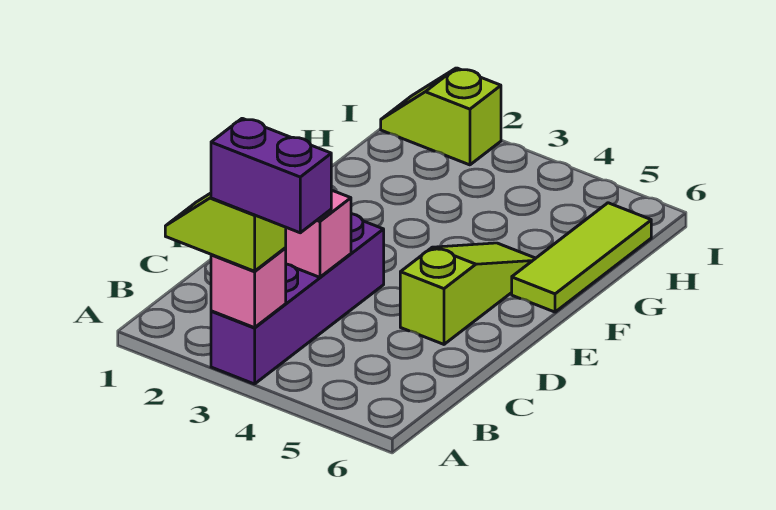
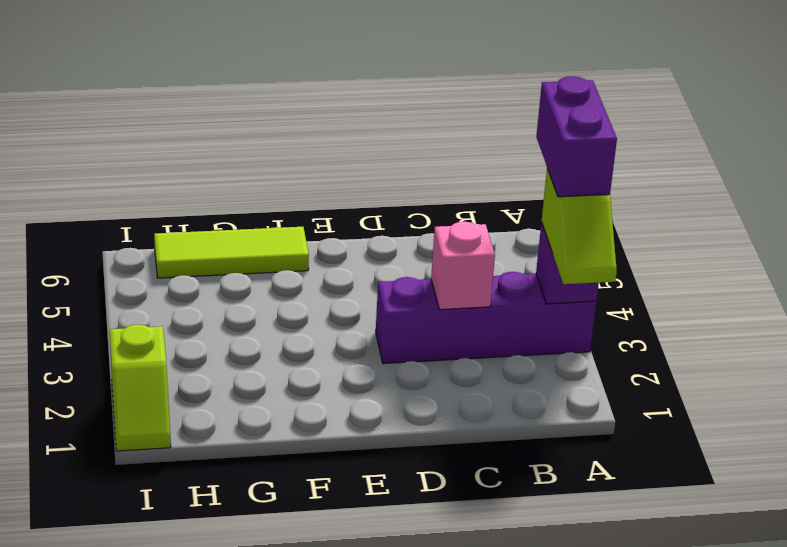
pink brick A3 level 2 -> purple brick A3 level 2
lime slope D5:F5 level 1 top D -> none

